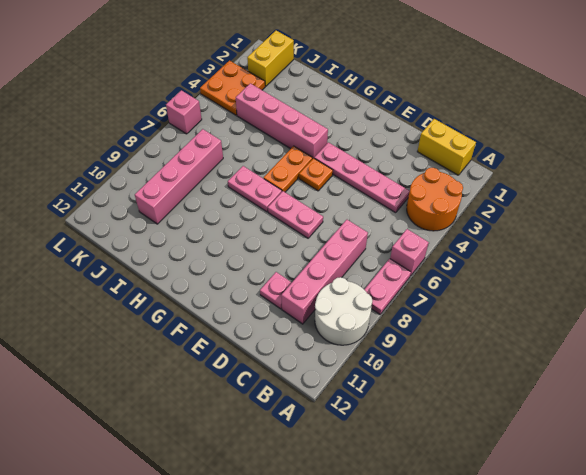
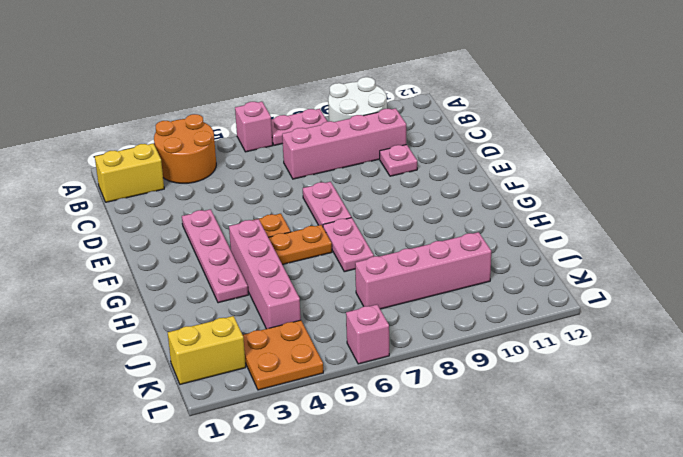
yellow brick B1:C1 level 1 -> yellow brick B1:B2 level 1
pink plate C4:F4 level 1 -> pink plate E3:H3 level 1

